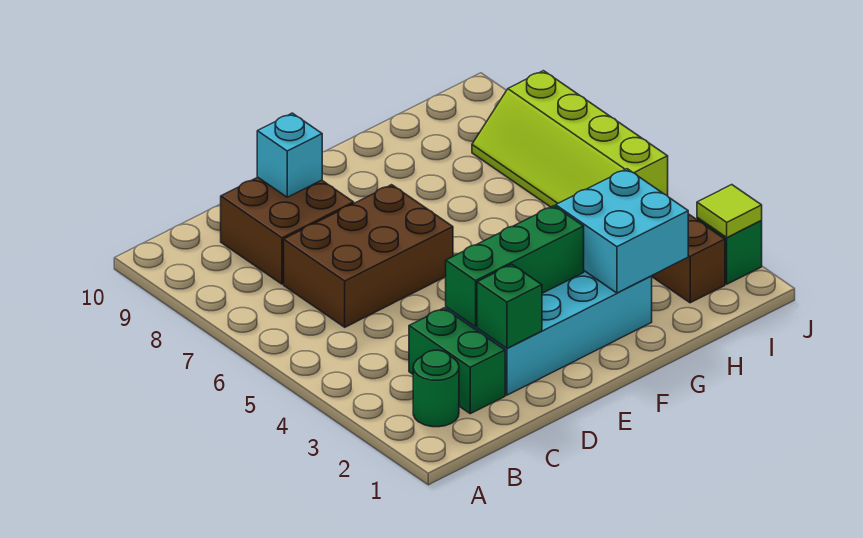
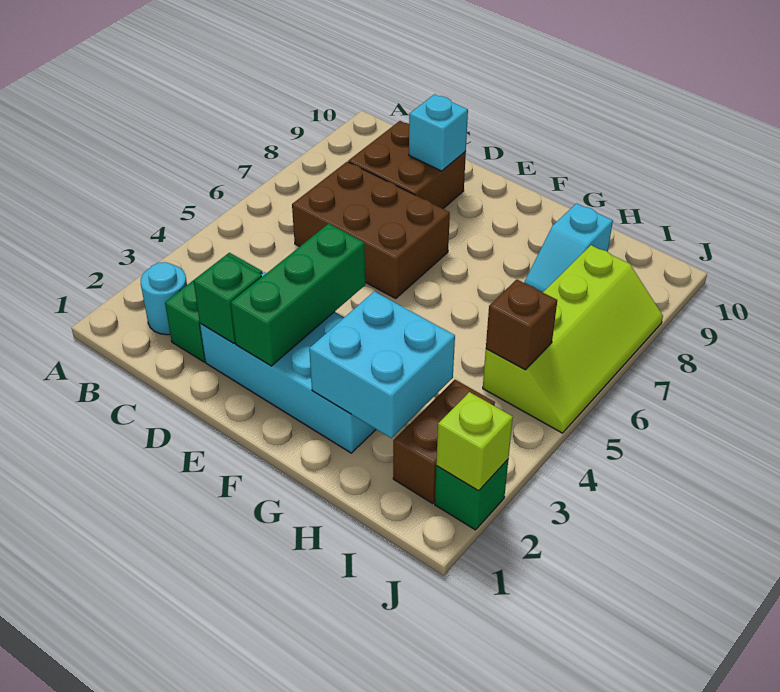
green round brick B2 level 1 -> cyan round brick B2 level 1
green brick D3:F3 level 2 -> green brick E2:E4 level 2
none -> cyan slope H8:H9 level 1 top 9
lime slope I5:J8 level 1 top J -> lime slope I5:J8 level 1 top I
none -> brown brick I5 level 2
lime tile J2 level 2 -> lime brick J2 level 2

